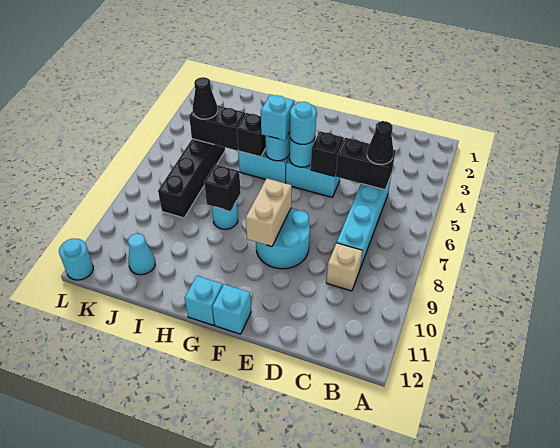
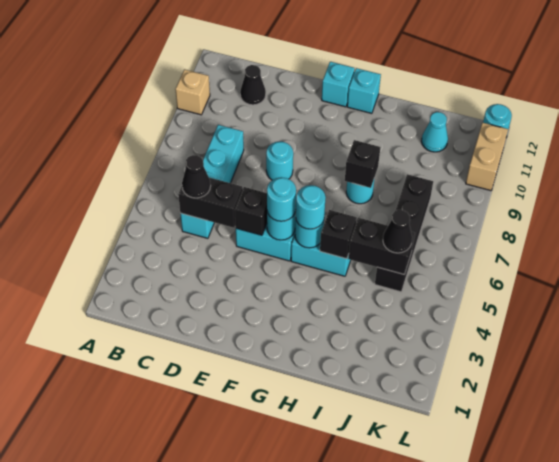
tan brick C9 level 1 -> tan brick A10 level 1
none -> black cone C11 level 1
cyan round brick E8:F9 level 1 -> cyan round brick E8 level 1
tan brick F8:F9 level 2 -> tan brick L10:L11 level 1
cyan brick G5 level 3 -> cyan round brick G5 level 3

